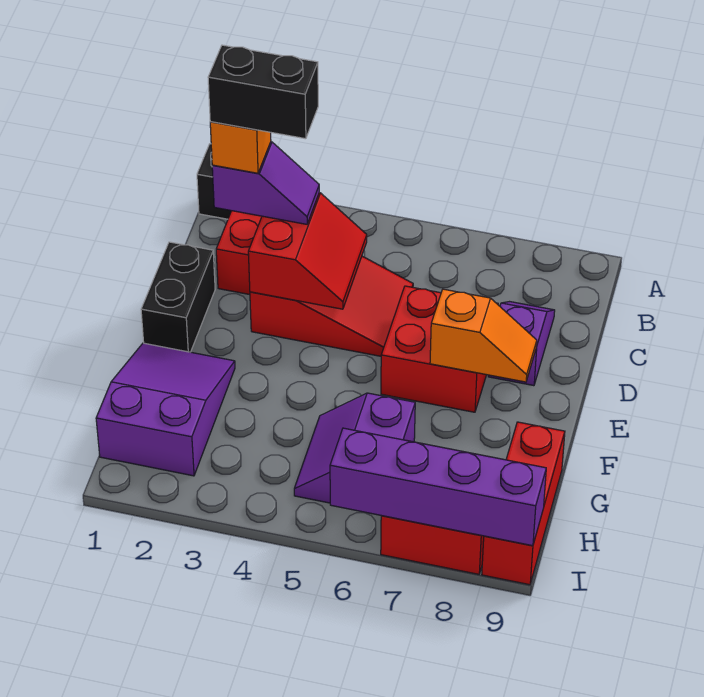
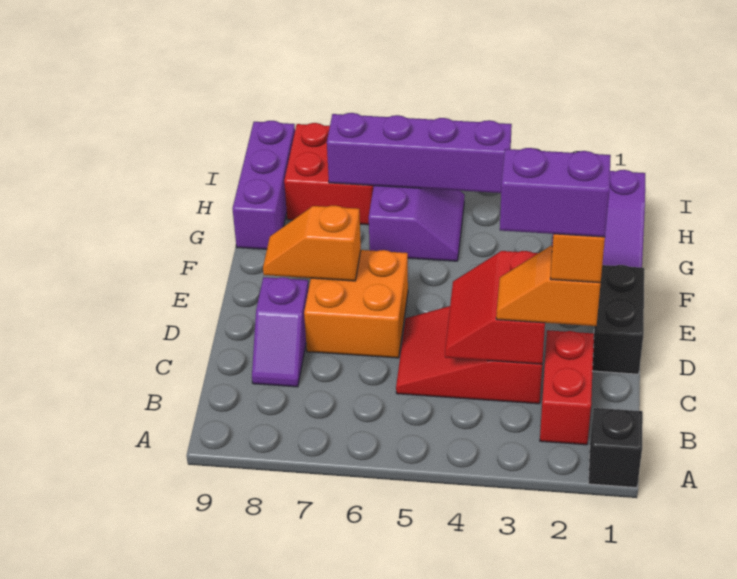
purple slope C2:C3 level 3 top 2 -> orange slope C2:C3 level 3 top 2
black brick C2:C3 level 5 -> purple brick C2:C3 level 5
red brick D6:E7 level 1 -> orange brick D6:E7 level 1
red brick G9:I9 level 1 -> purple brick G9:I9 level 1
purple brick I6:I9 level 2 -> purple brick H4:H7 level 2

